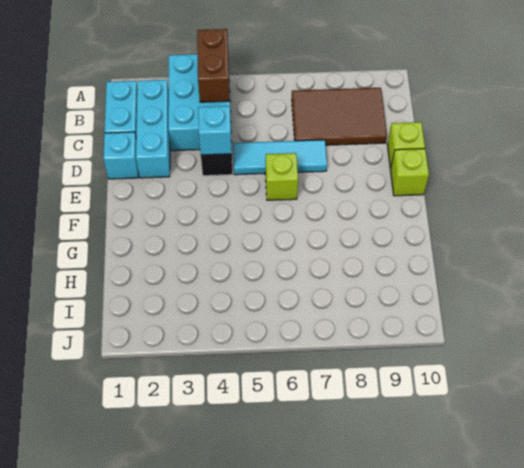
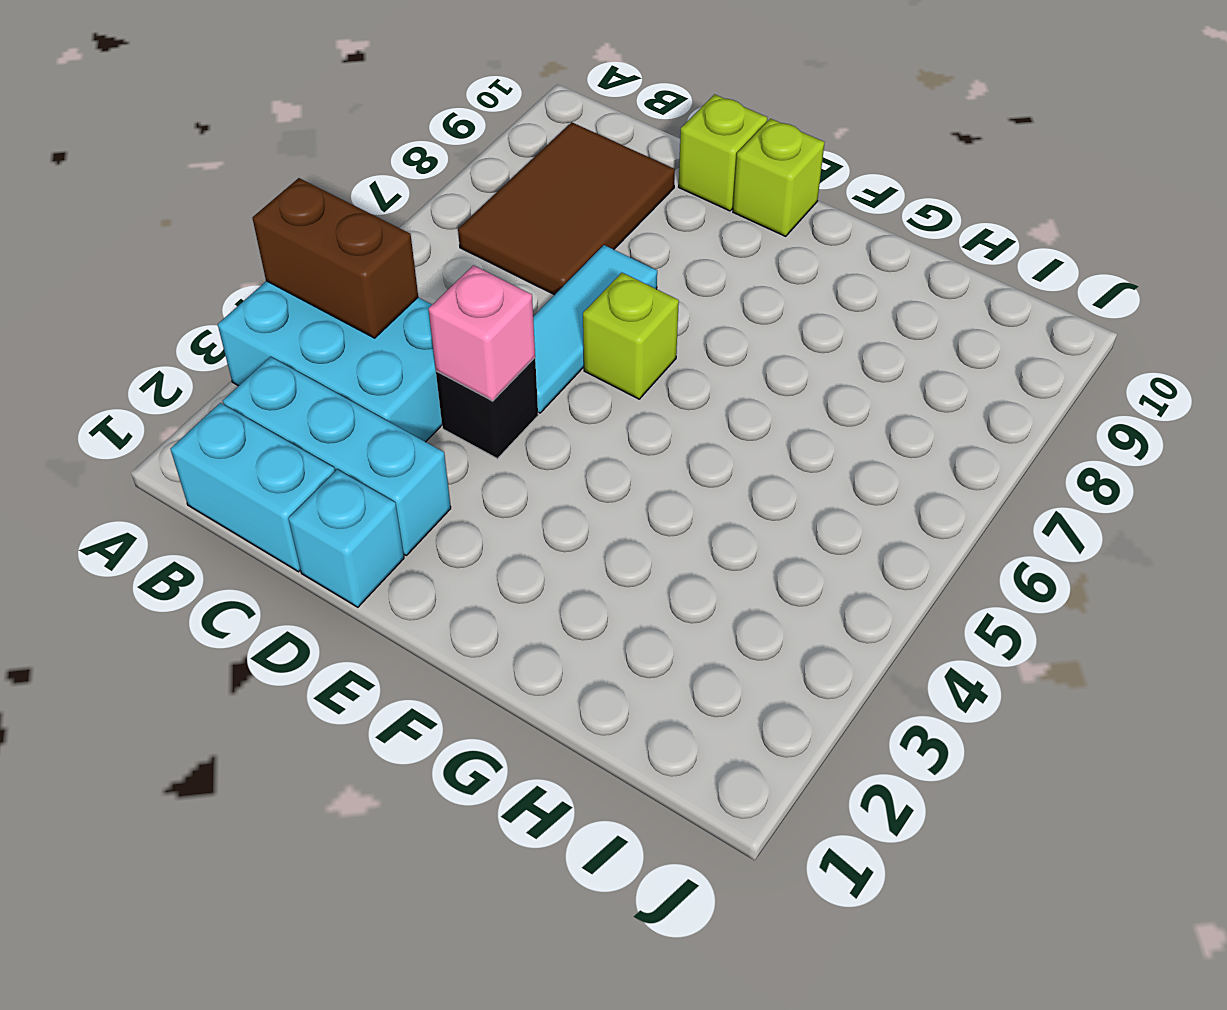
cyan brick D4 level 2 -> pink brick D4 level 2

